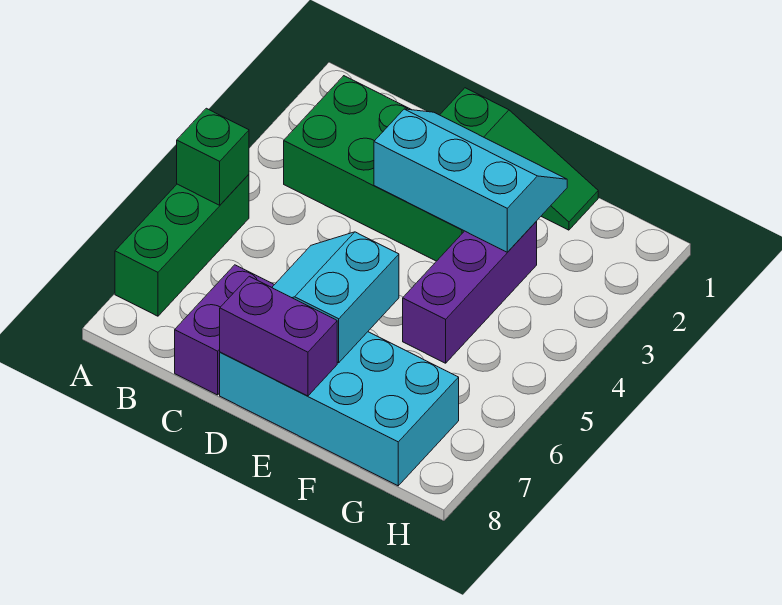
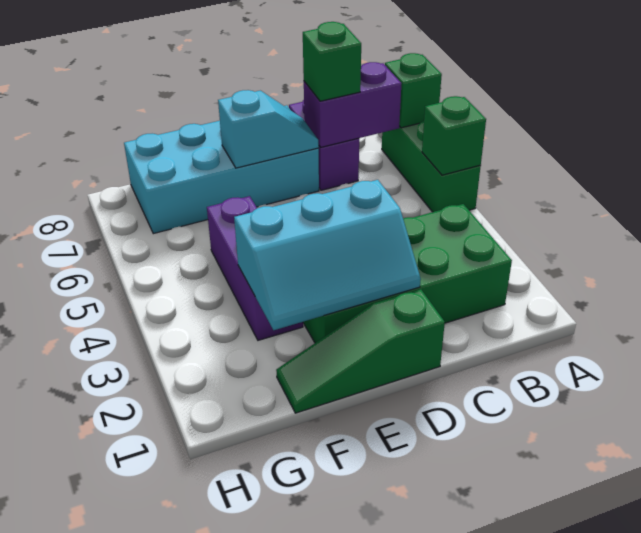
none -> green brick A7 level 2
none -> green brick C7 level 3
cyan slope D6:E7 level 2 top E -> cyan slope D7:E7 level 2 top E
purple brick D8:E8 level 2 -> purple brick B7:C7 level 2

